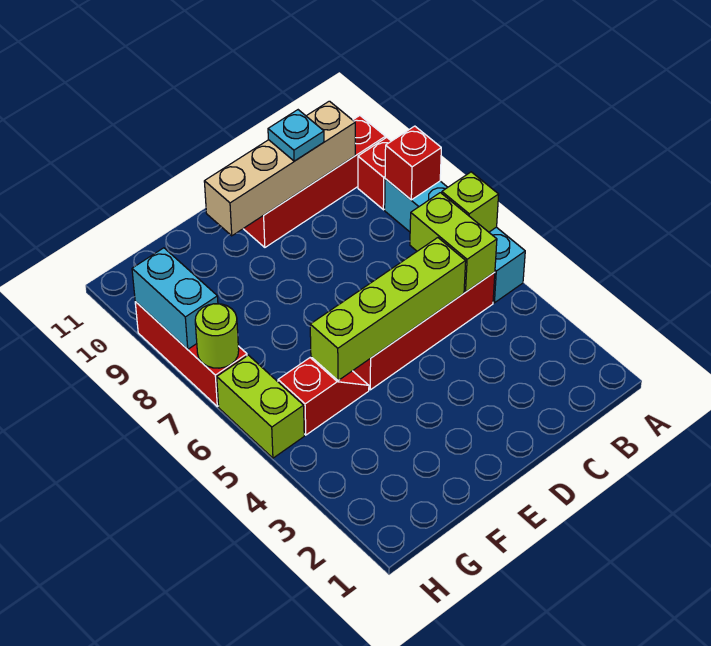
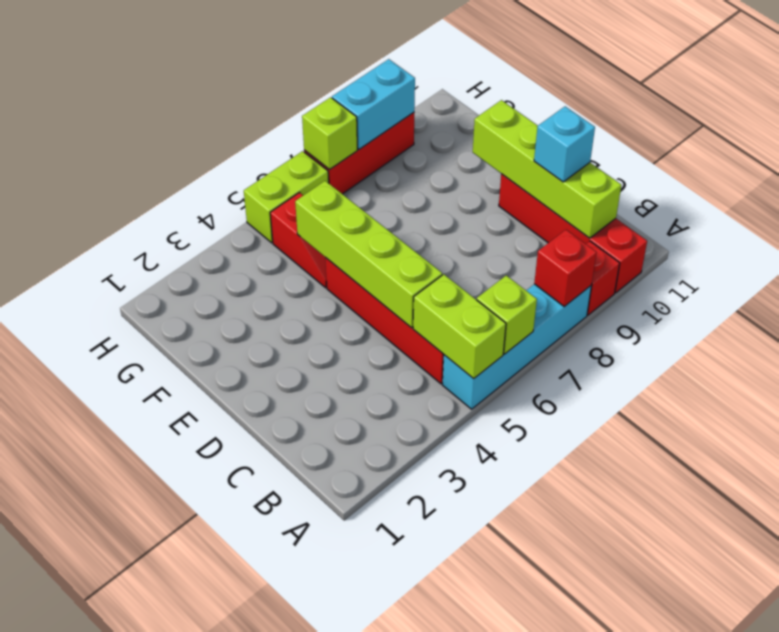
lime brick B5:B6 level 2 -> lime brick A5:B5 level 2
tan brick B10:E10 level 2 -> lime brick B10:E10 level 2
cyan plate C10 level 3 -> cyan brick C10 level 3
lime round brick H7 level 2 -> lime brick H7 level 2

